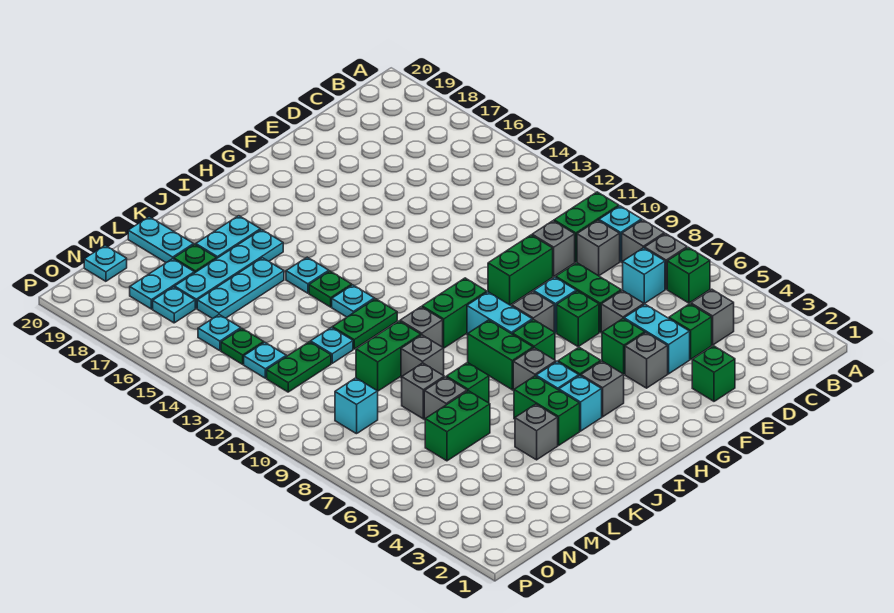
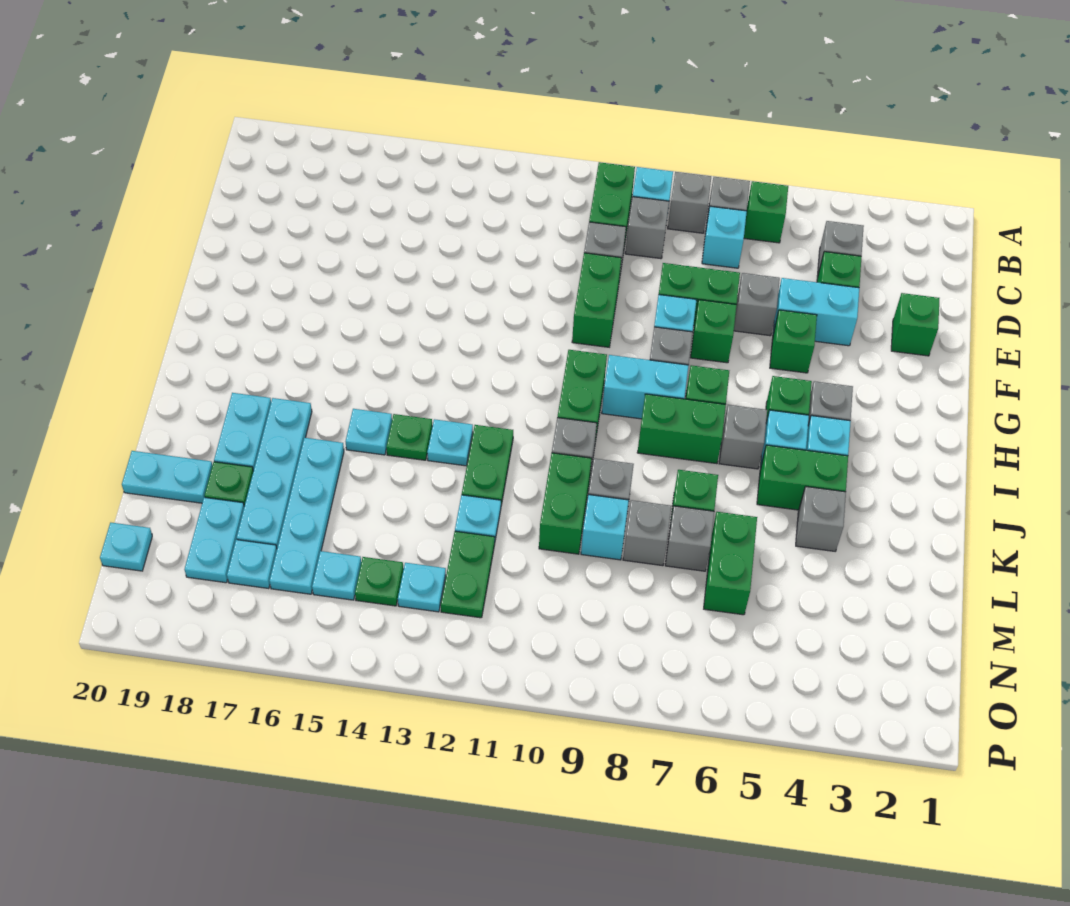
grey brick F4 level 1 -> none
cyan plate K16:M16 level 1 -> cyan plate K16:N16 level 1
cyan brick N9 level 1 -> cyan brick L9 level 1

